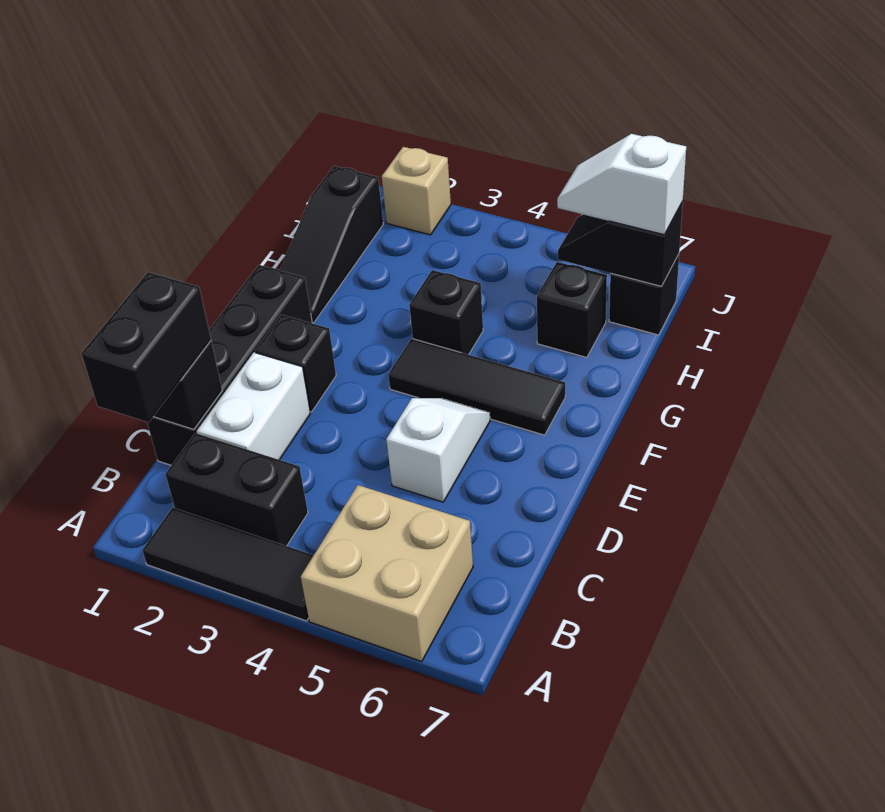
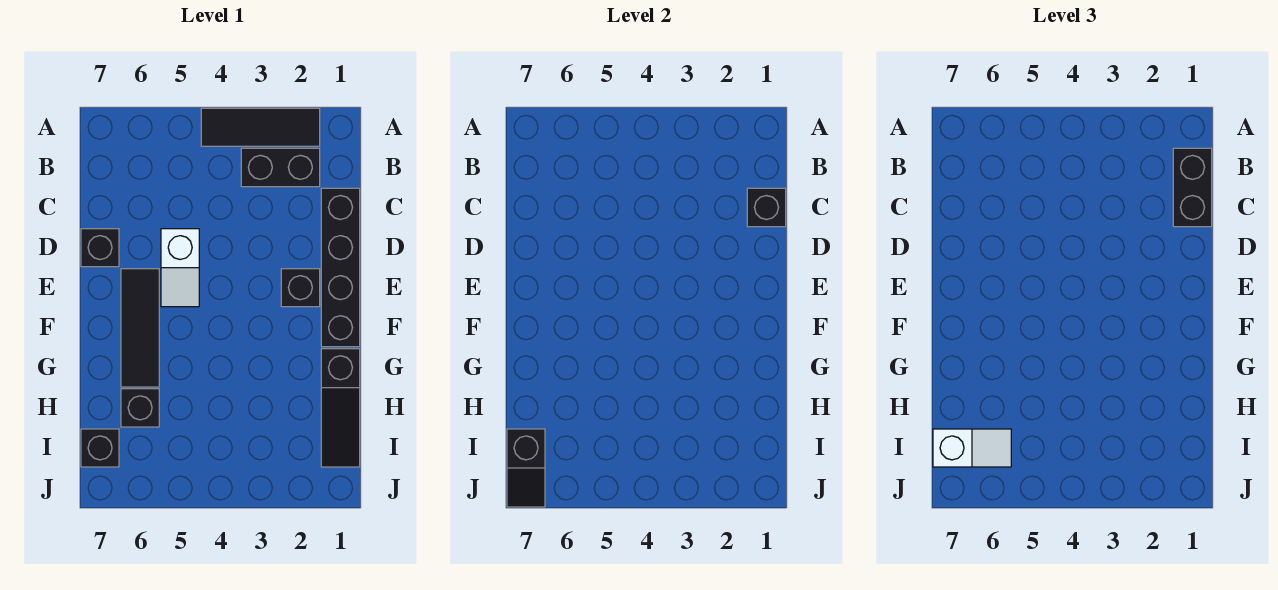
tan brick A5:B6 level 1 -> none
white brick C2:D2 level 1 -> none
black tile F4:F6 level 1 -> black tile E6:G6 level 1
black slope G1:I1 level 1 top I -> black slope G1:I1 level 1 top G
black brick G4 level 1 -> black brick D7 level 1
black slope I6:I7 level 2 top 7 -> black slope I7:J7 level 2 top I
tan brick J2 level 1 -> none

